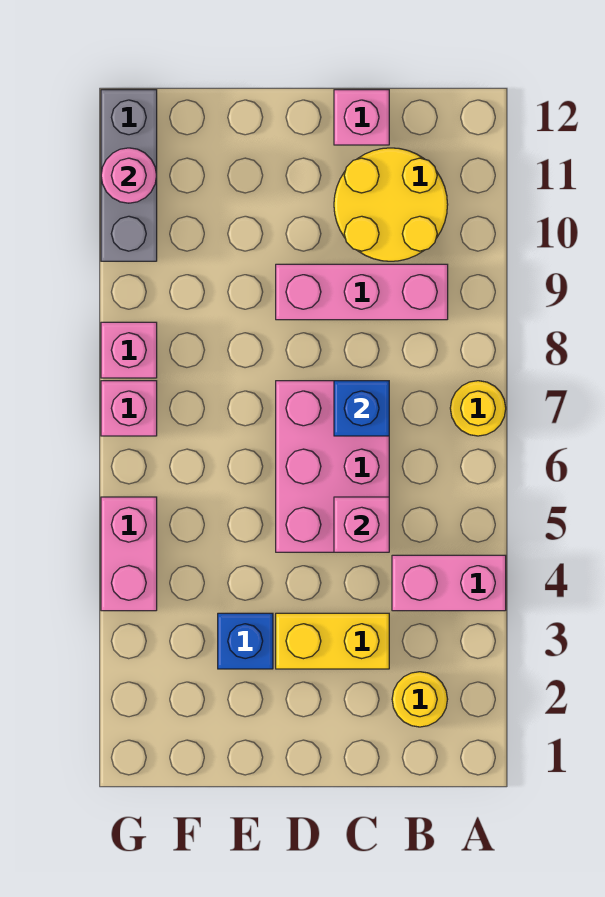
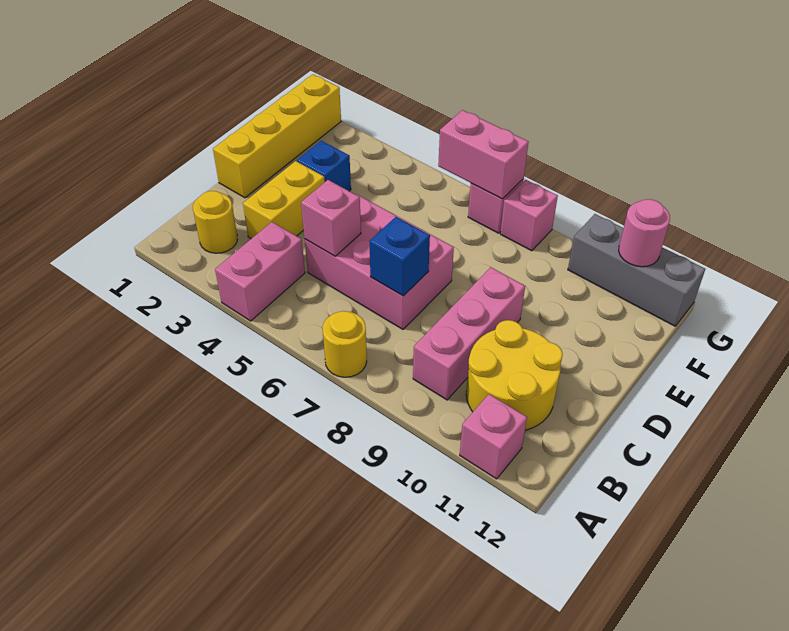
pink brick C12 level 1 -> pink brick A11 level 1
none -> yellow brick D1:G1 level 1
pink brick G4:G5 level 1 -> pink brick G6:G7 level 2

